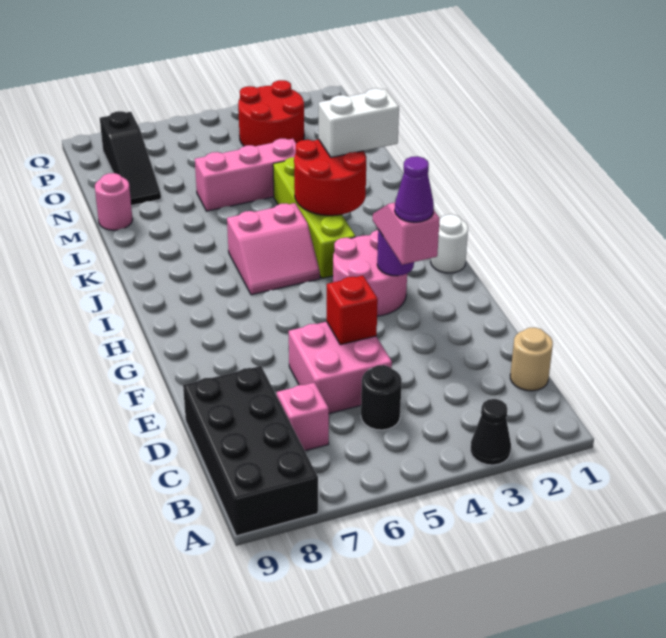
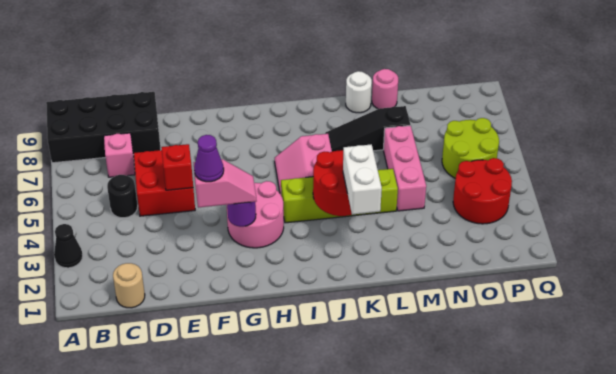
pink brick D5:E6 level 1 -> red brick D5:E6 level 1
white round brick H1 level 1 -> white round brick L9 level 1
black slope N8:P8 level 1 top P -> black slope K7:M7 level 1 top M
none -> lime round brick O5:P6 level 1

